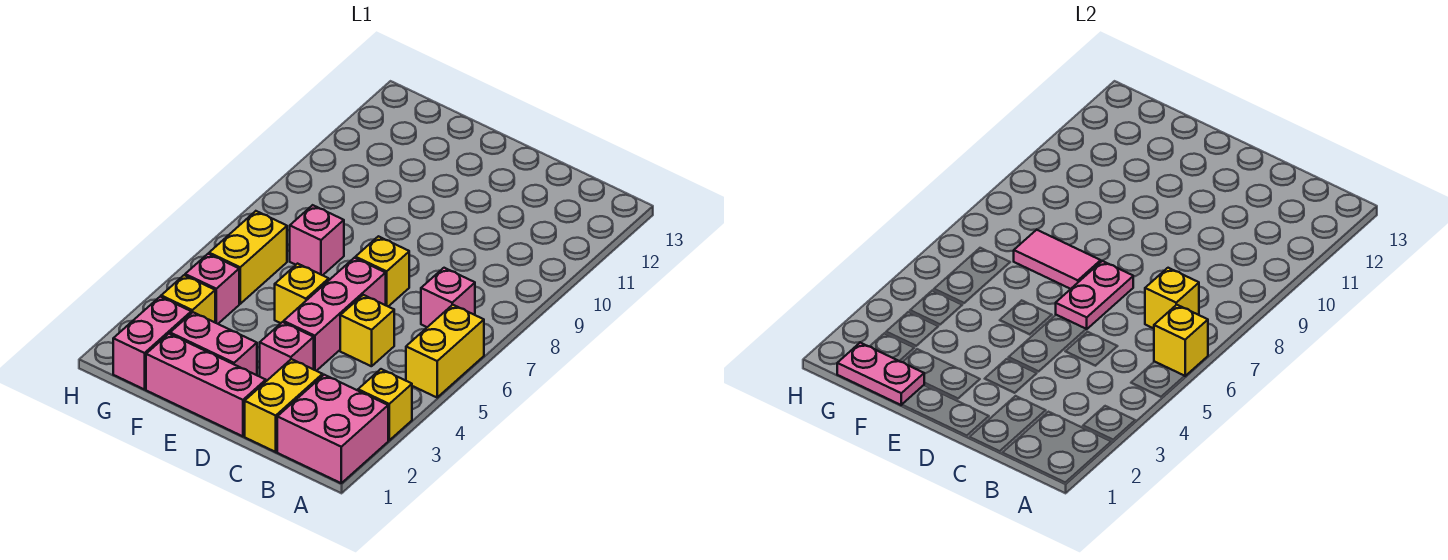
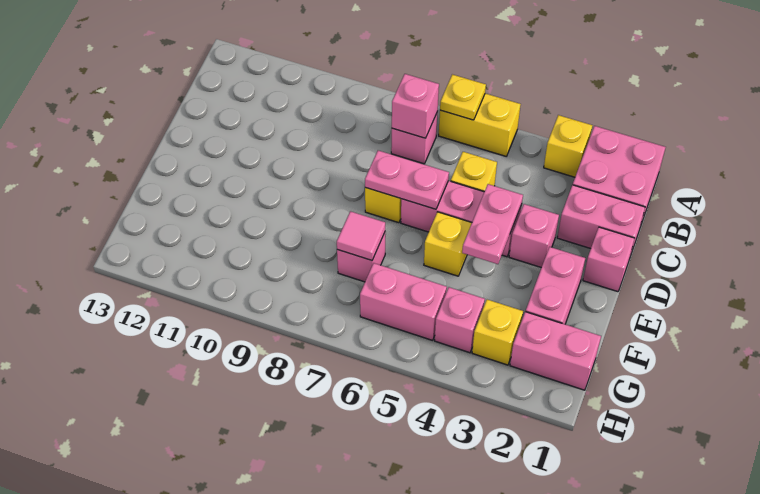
yellow brick A6 level 2 -> yellow plate A6 level 2
yellow brick B7 level 2 -> pink brick B7 level 2
yellow brick C1:C2 level 1 -> pink brick C1:C2 level 1
pink brick D1:F1 level 1 -> pink brick D1 level 1
pink tile E7:F7 level 2 -> pink tile F7 level 2
pink plate F1:G1 level 2 -> pink plate D4:E4 level 2
yellow brick G5:G6 level 1 -> pink brick G5:G6 level 1

